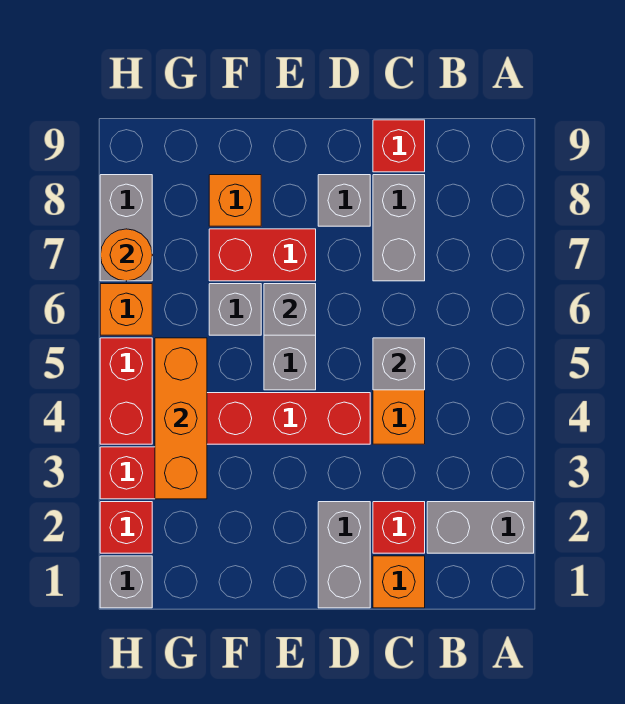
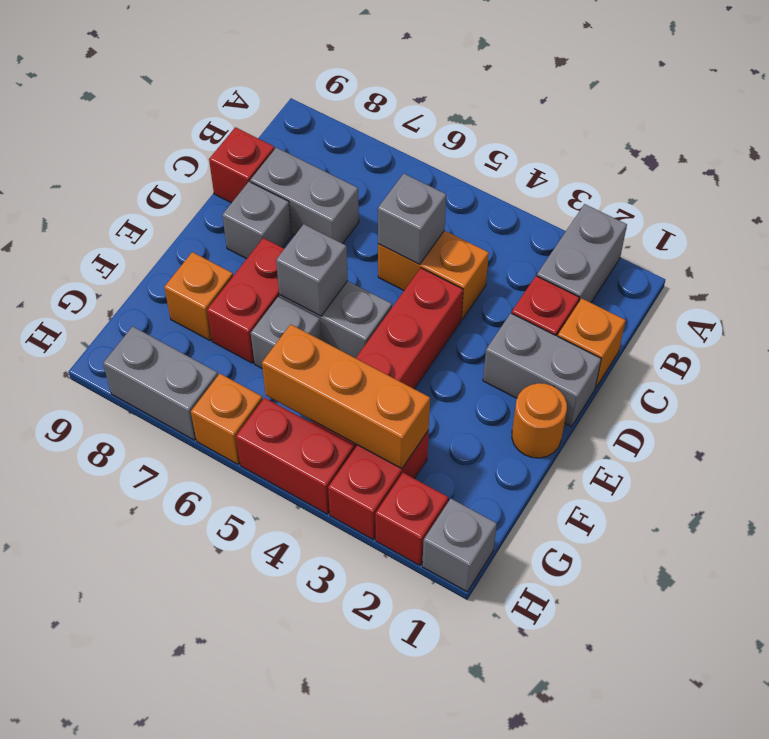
orange round brick H7 level 2 -> orange round brick E1 level 1

